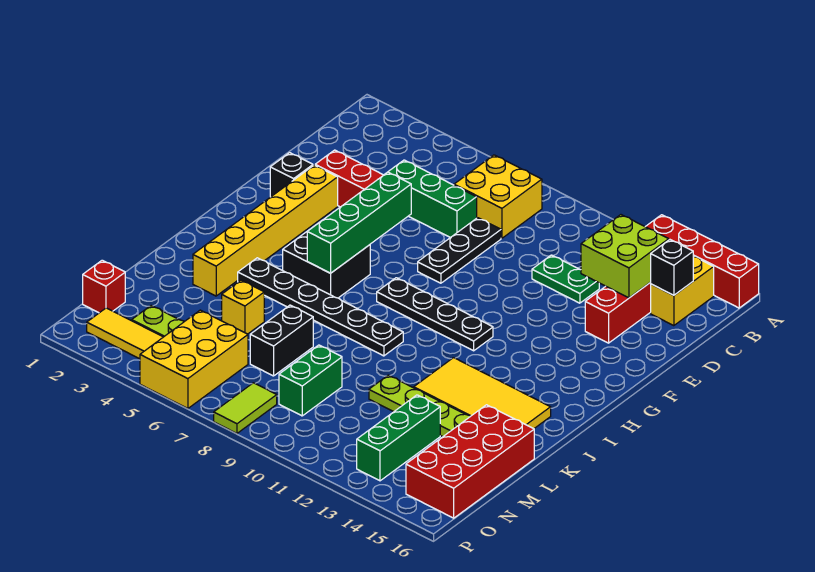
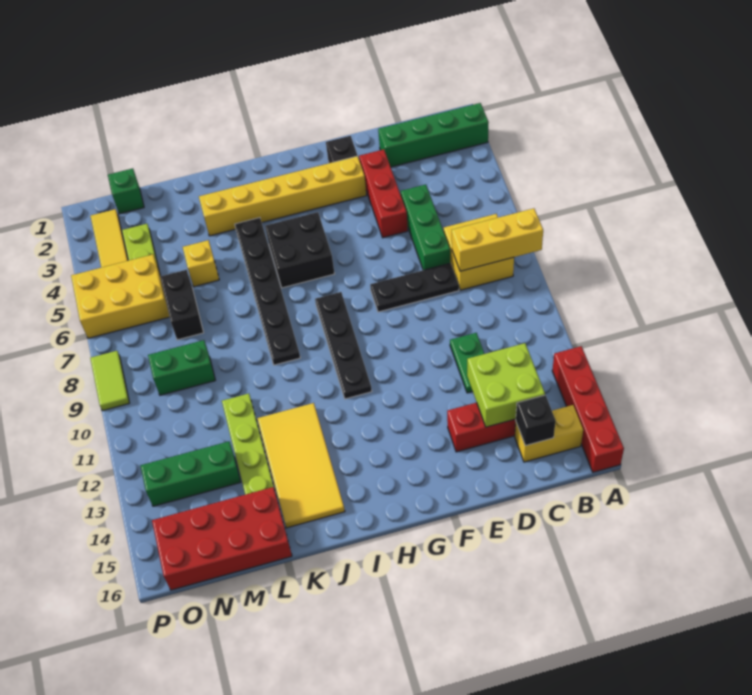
none -> yellow brick A8:C8 level 2
green brick F6:I6 level 2 -> green brick A2:D2 level 1
black brick L7:M7 level 1 -> black brick M6:M7 level 1
red brick N1 level 1 -> green brick N1 level 1
lime tile O8:P8 level 1 -> lime tile P8:P9 level 1

